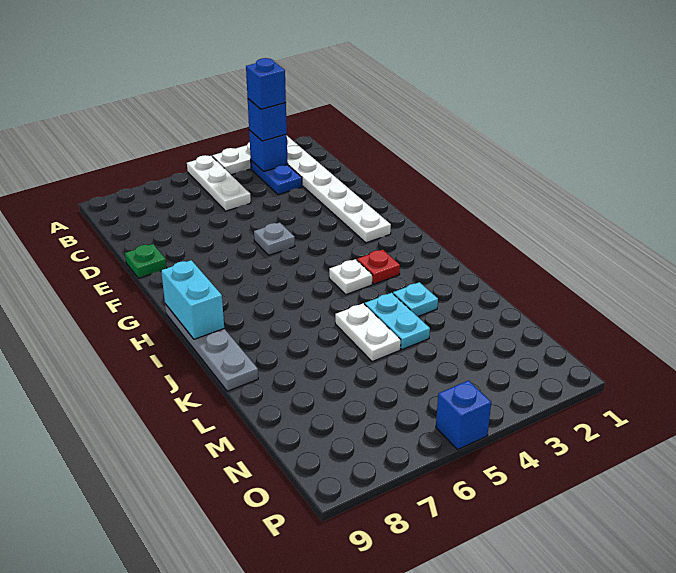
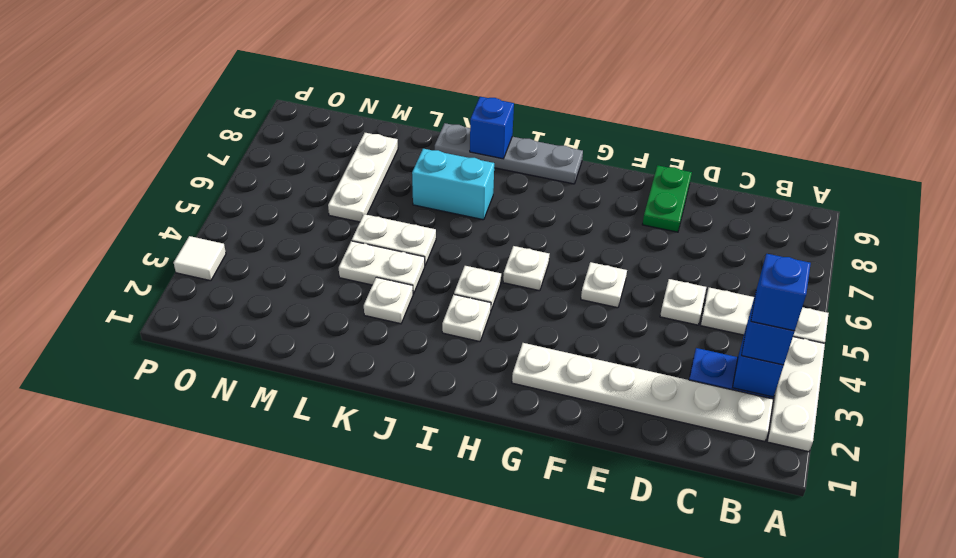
none -> white plate D5 level 1
green plate E9 level 1 -> green plate E8:E9 level 1
grey plate F5 level 1 -> white plate F5 level 1
none -> white plate H5 level 1
cyan brick H9:I9 level 2 -> cyan brick J7:K7 level 1
red plate I3 level 1 -> white plate I3 level 1
cyan plate K3 level 1 -> white plate K3 level 1
cyan plate K4:L4 level 1 -> white plate K4:L4 level 1
none -> white plate M6:M8 level 1
none -> white tile P3 level 1
blue brick P5 level 1 -> blue brick J9 level 2

